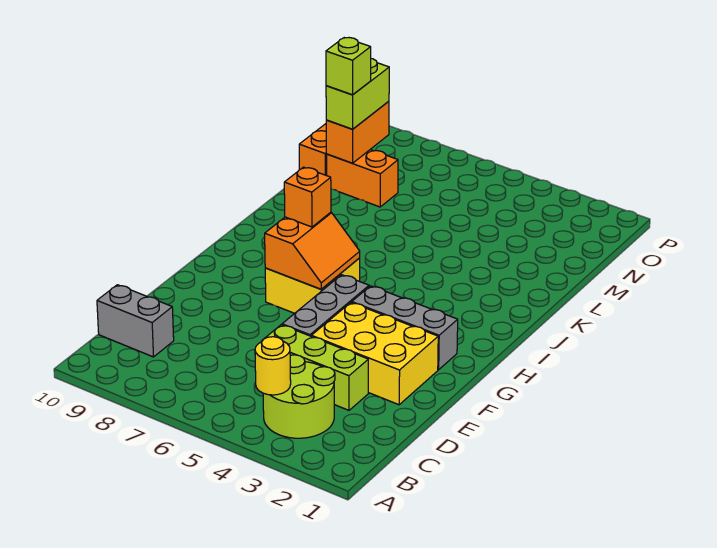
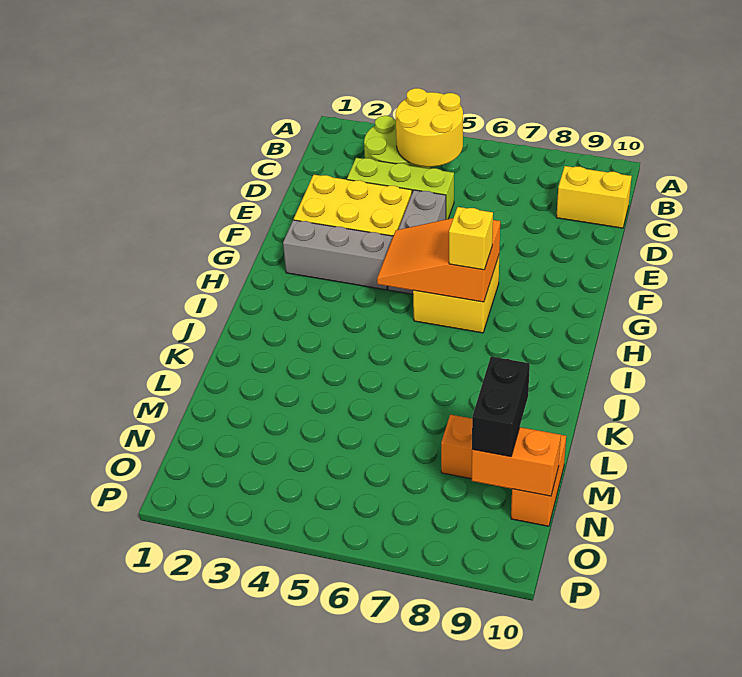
yellow round brick B4 level 2 -> yellow round brick B4:C5 level 2
grey brick C9:C10 level 1 -> yellow brick C9:C10 level 1
orange slope G6:H7 level 2 top 7 -> orange slope G5:H7 level 2 top 7
orange brick H7 level 3 -> yellow brick H7 level 3
orange brick M9:N9 level 2 -> orange brick N9:N10 level 2
lime brick M9:N9 level 3 -> black brick M9:N9 level 3
lime brick M9 level 4 -> none

